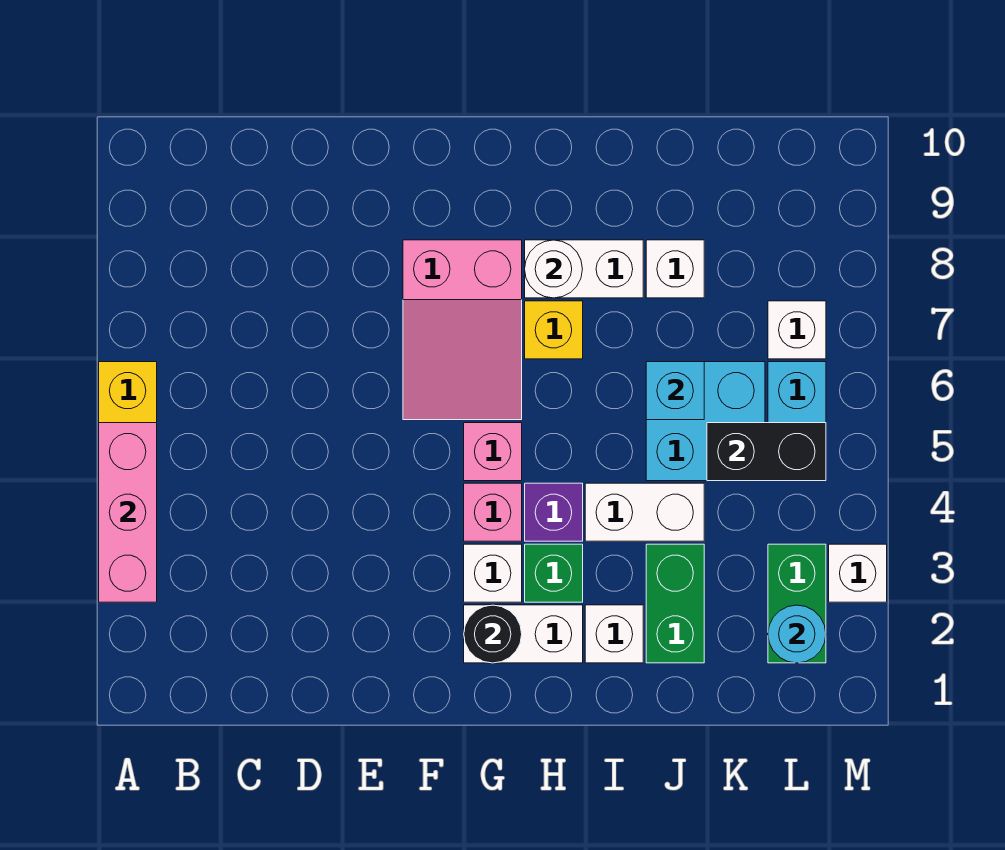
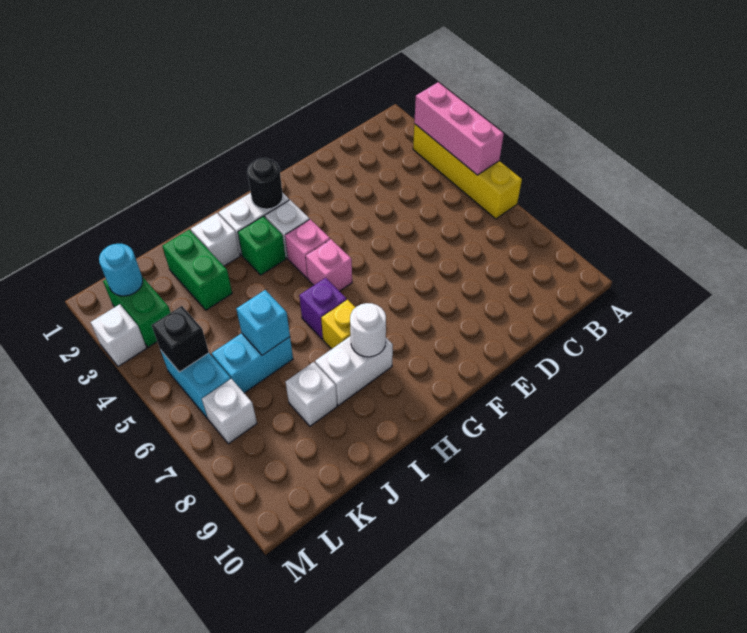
pink slope F6:G8 level 1 top 8 -> none
purple brick H4 level 1 -> purple brick H6 level 1
white brick I4:J4 level 1 -> none
cyan brick J5:K6 level 1 -> cyan brick J6:K6 level 1
black brick K5:L5 level 2 -> black brick L5 level 2

